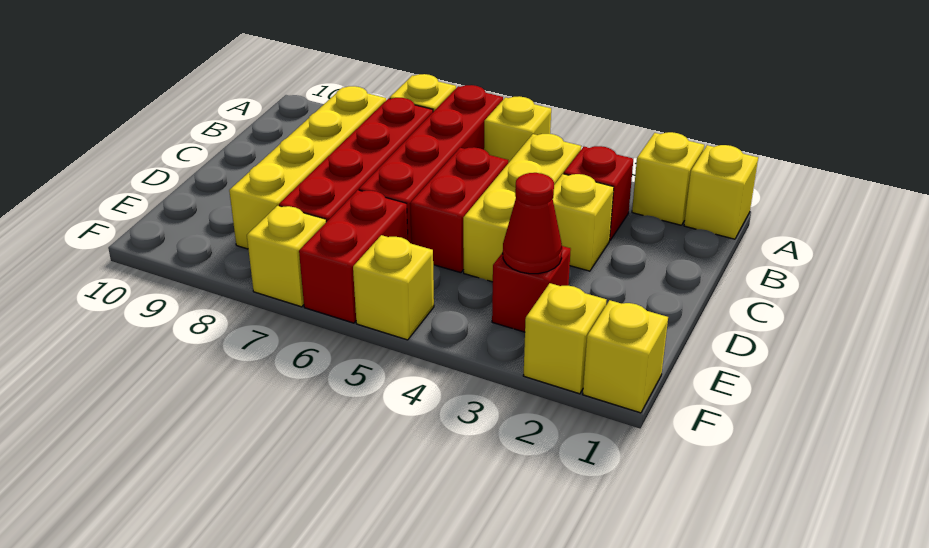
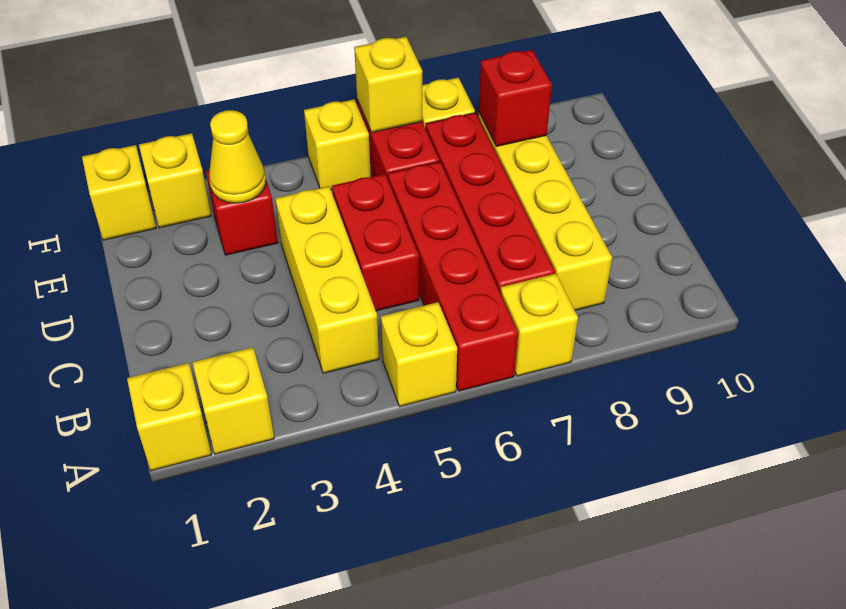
red brick B3 level 1 -> red brick E8 level 2
yellow brick C3 level 1 -> yellow brick F6 level 2
red cone E3 level 2 -> yellow cone E3 level 2

